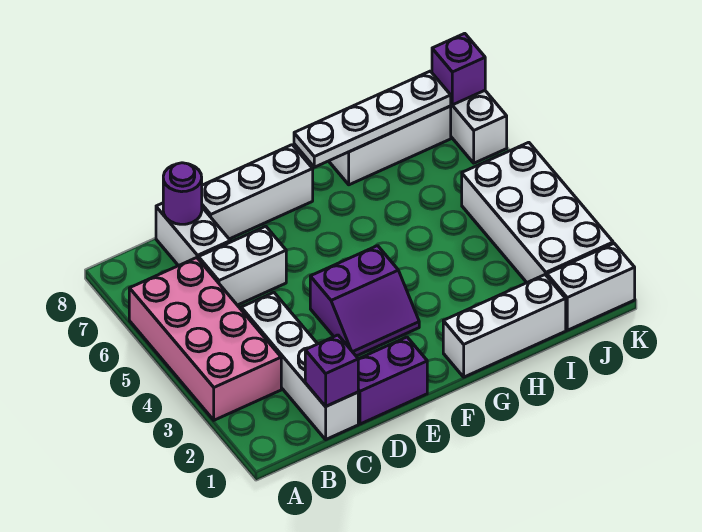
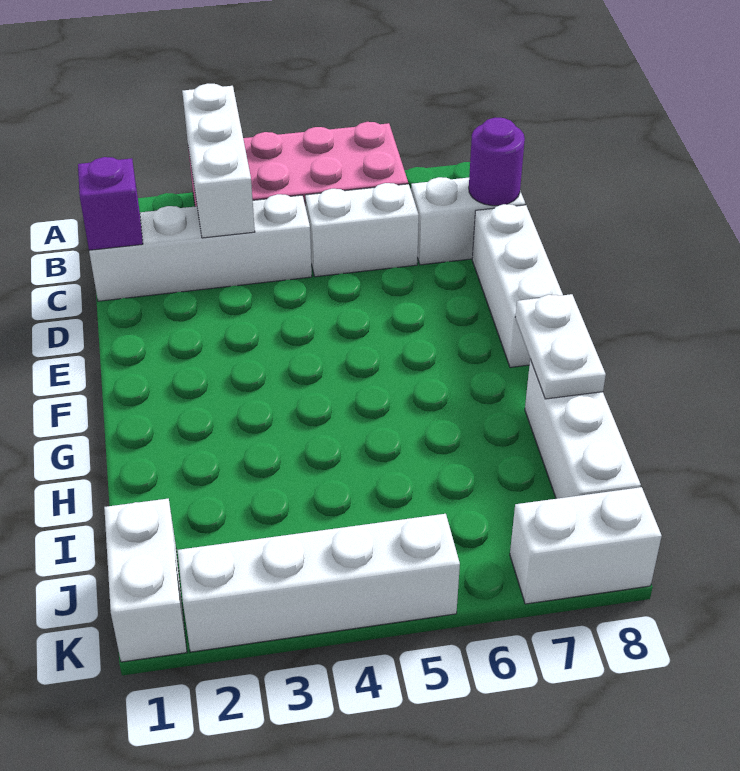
white brick C6:D6 level 1 -> white brick C5:C6 level 1
purple brick D1:E1 level 1 -> none
purple slope E3:F4 level 1 top 4 -> none
white brick G1:I1 level 1 -> white brick A3:C3 level 2
white plate G8:J8 level 2 -> white plate G8:H8 level 2
white brick J2:K5 level 1 -> white brick K2:K5 level 1
purple brick K8 level 2 -> none

